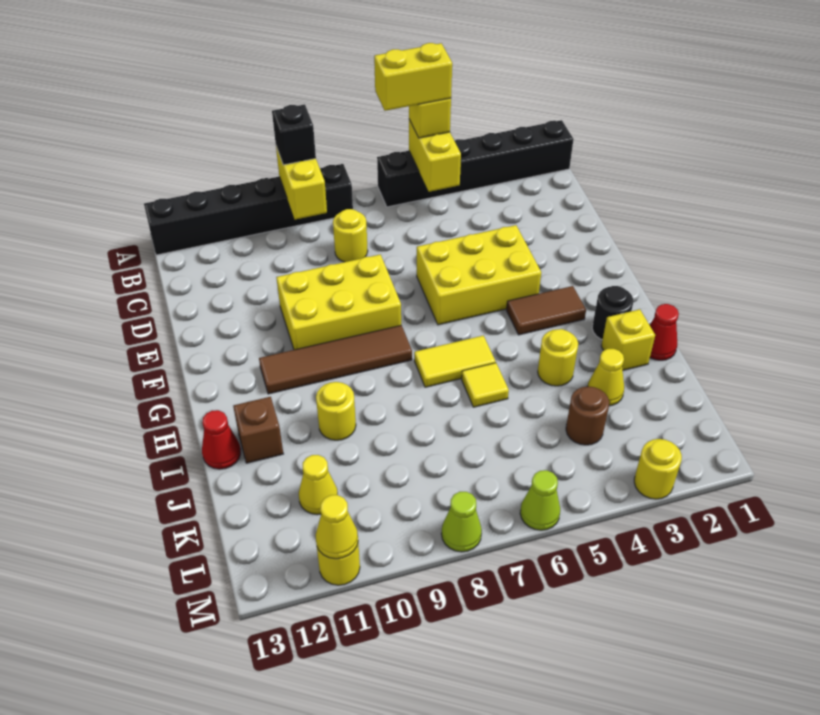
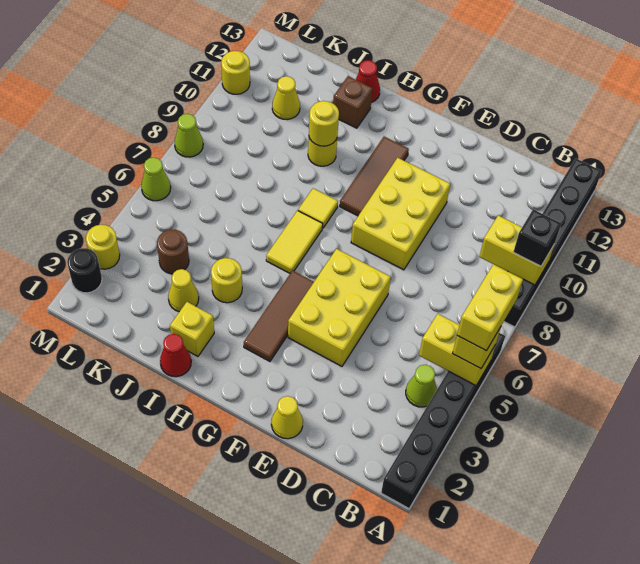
none -> lime cone B4 level 1
yellow round brick C8 level 1 -> yellow round brick I10 level 2
brown tile G3:G4 level 1 -> brown tile G3:G5 level 1
brown tile G8:G11 level 1 -> brown tile G9:G11 level 1
black round brick H2 level 1 -> black round brick M2 level 1
yellow tile I6 level 1 -> yellow tile H8 level 1
yellow cone M11 level 2 -> yellow cone E1 level 1

